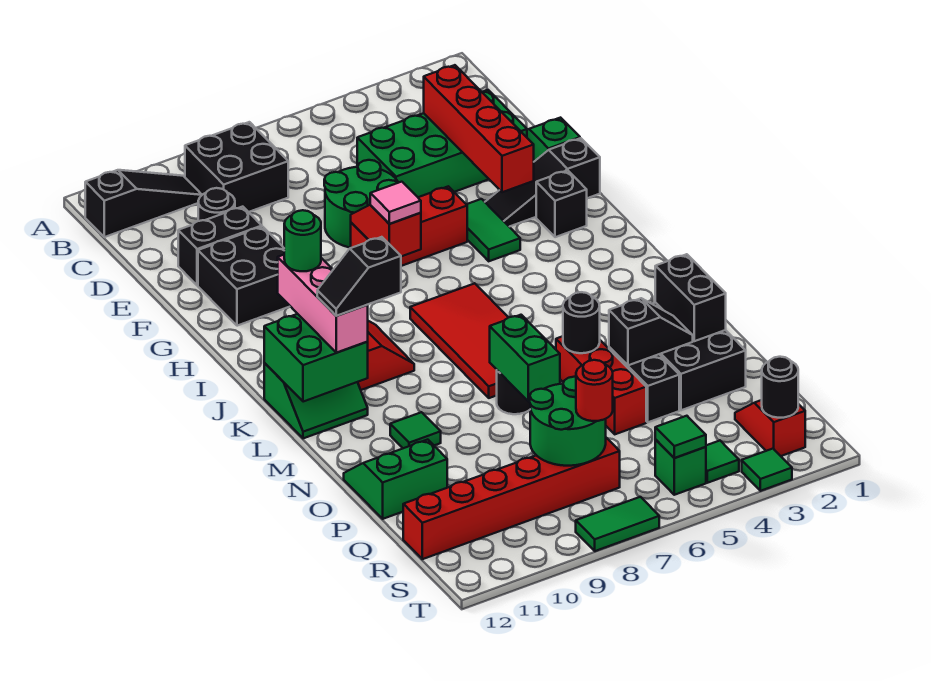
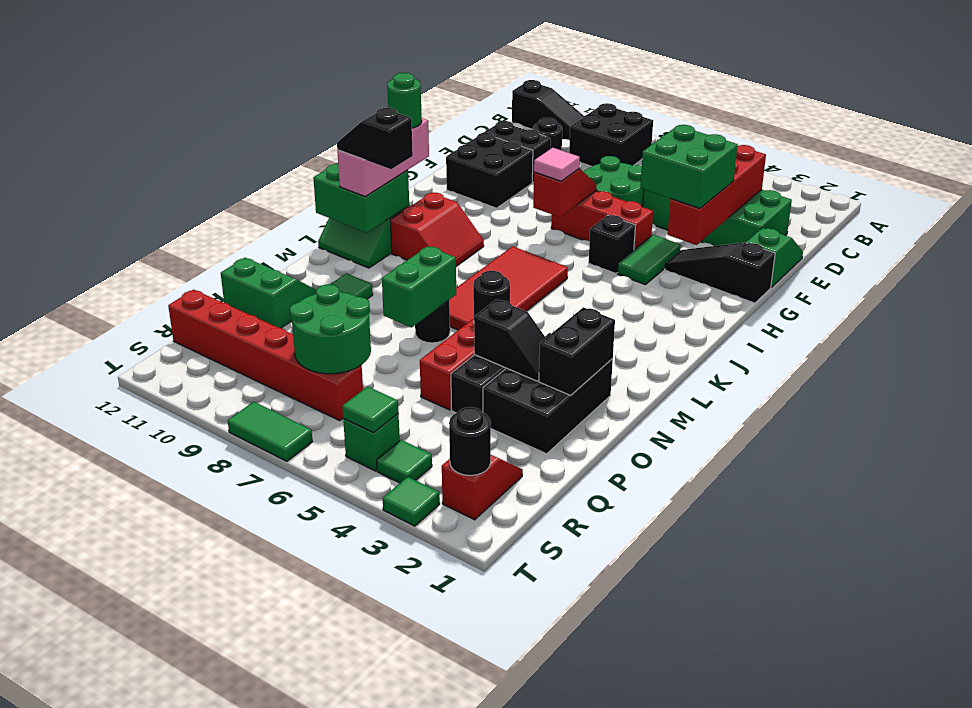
none -> green brick F3:G4 level 3
black brick H2 level 1 -> black brick H5 level 1
red round brick R7 level 3 -> none

